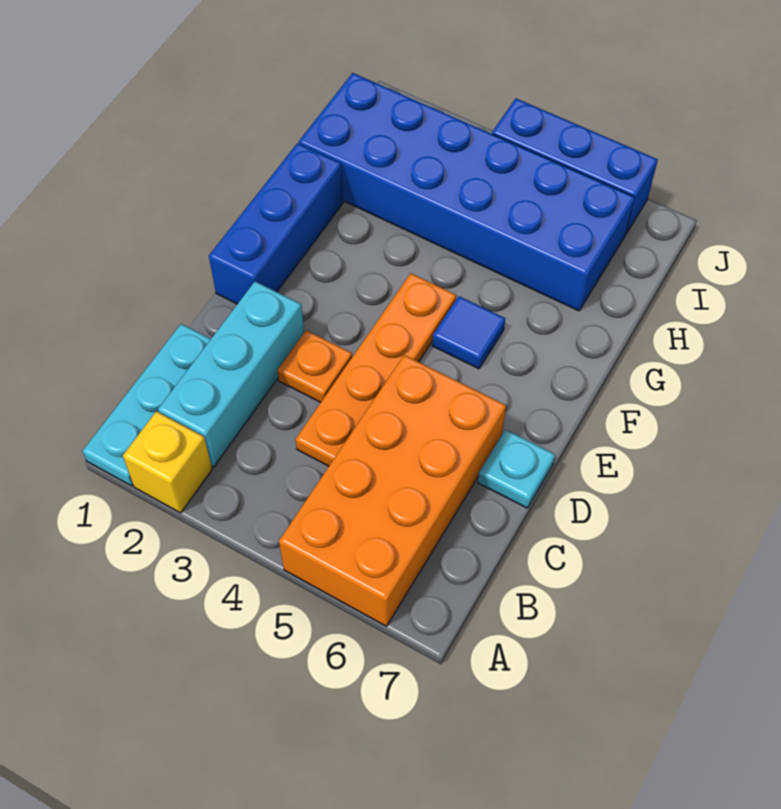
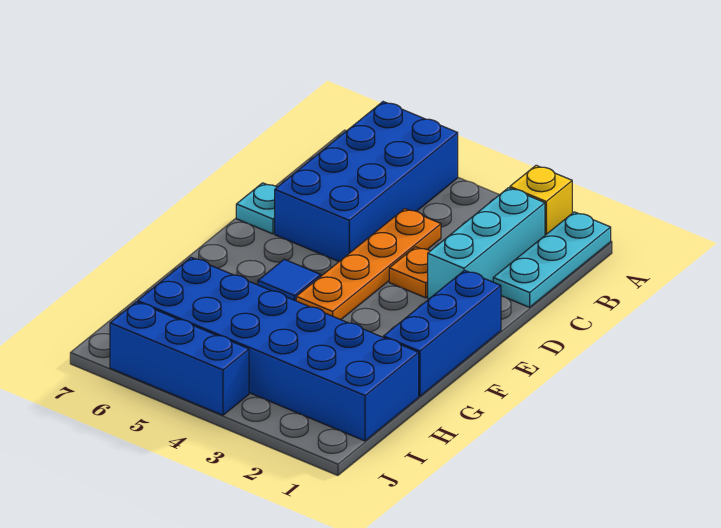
orange brick A5:D6 level 1 -> blue brick A5:D6 level 1

